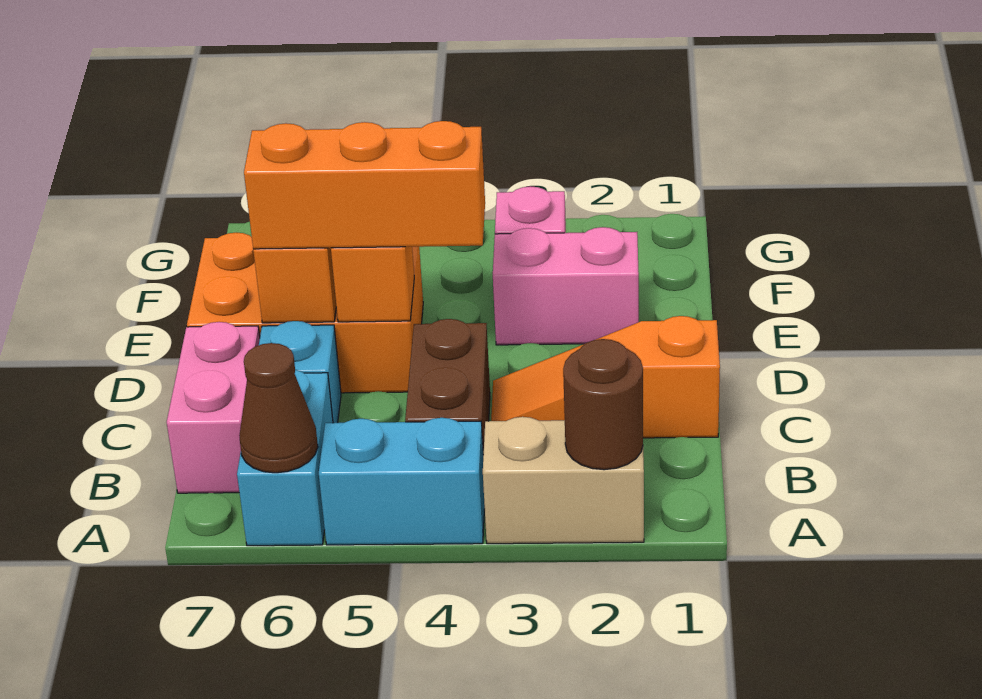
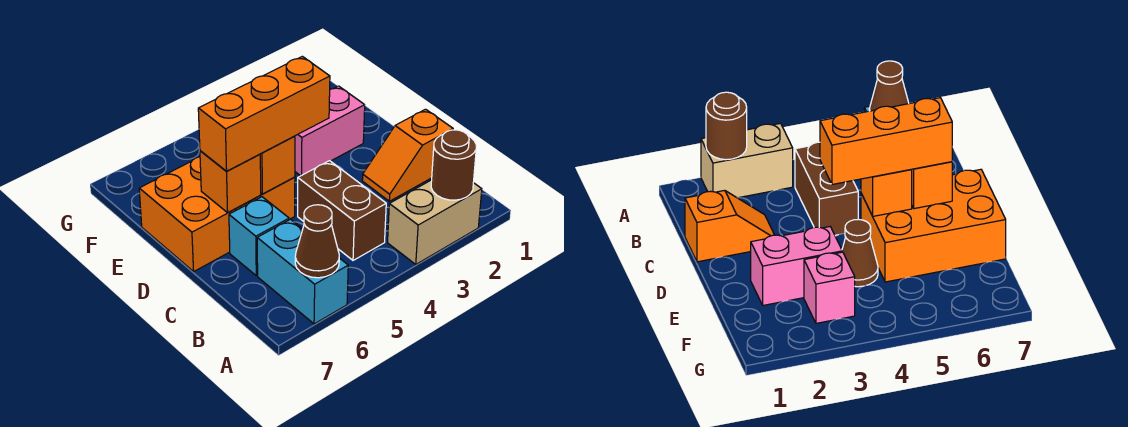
cyan brick A4:A5 level 1 -> none
pink brick B7:C7 level 1 -> none
orange slope C1:C3 level 1 top 1 -> orange slope C1:C2 level 1 top 1
none -> brown cone E4 level 1

